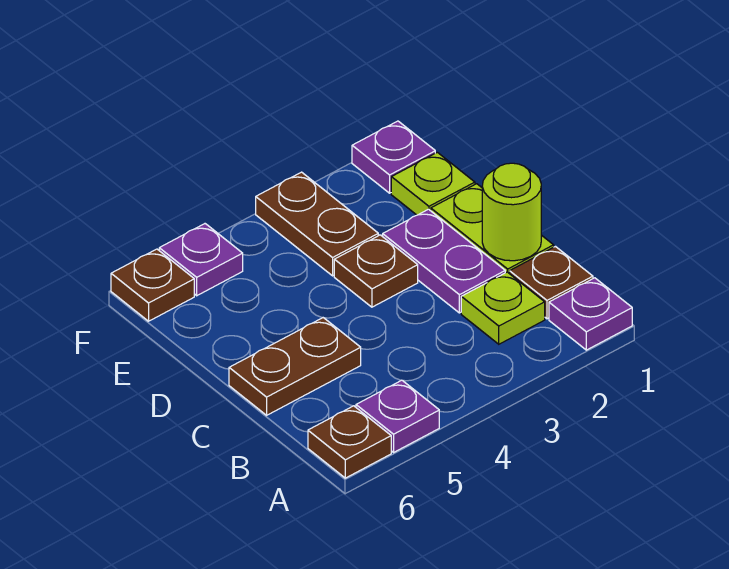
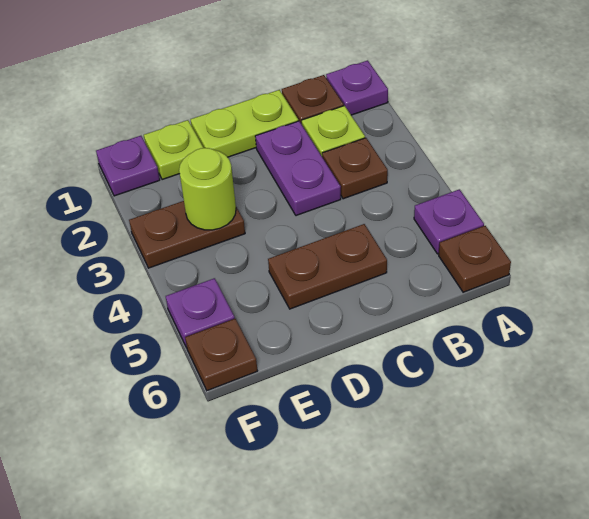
lime round brick C1 level 2 -> lime round brick E3 level 2
purple plate C2:D2 level 1 -> purple plate C2:C3 level 1
brown plate C5:C6 level 1 -> brown plate C5:D5 level 1
brown plate D3 level 1 -> brown plate B3 level 1

